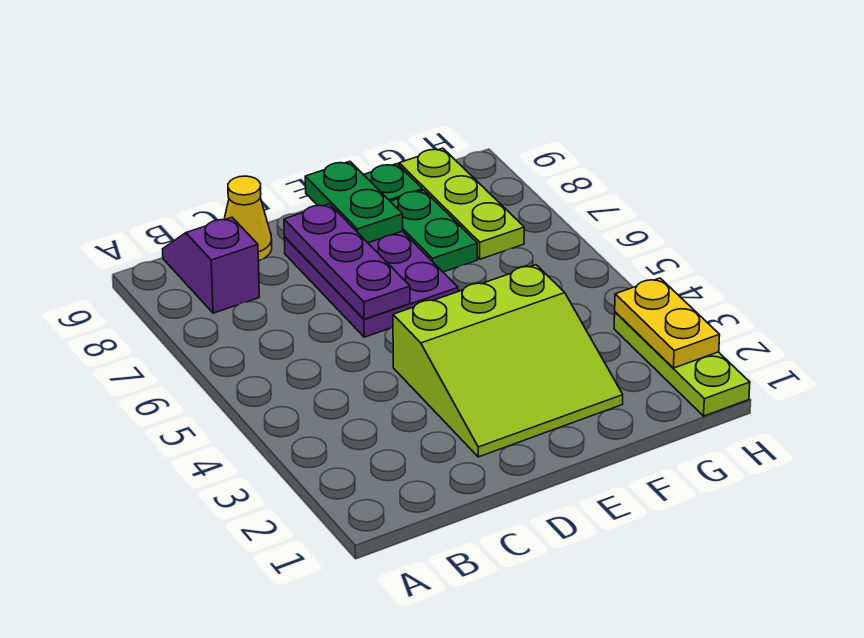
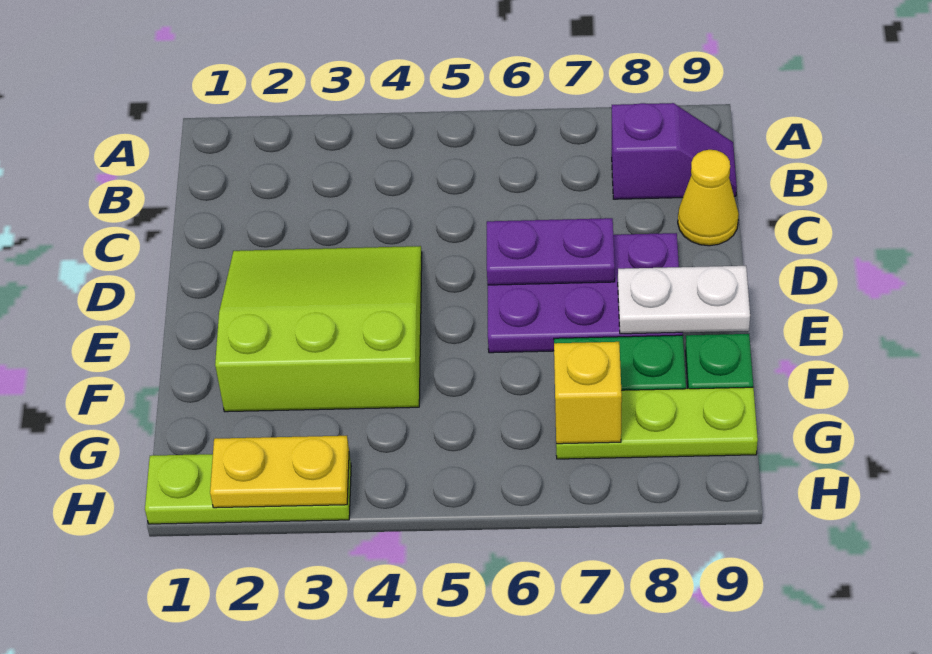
lime slope D2:F4 level 1 top 4 -> lime slope D2:F4 level 1 top F
purple plate D6:D8 level 2 -> purple plate D6:D7 level 2
green plate E8:E9 level 2 -> white plate E8:E9 level 2
none -> yellow brick G7 level 2

